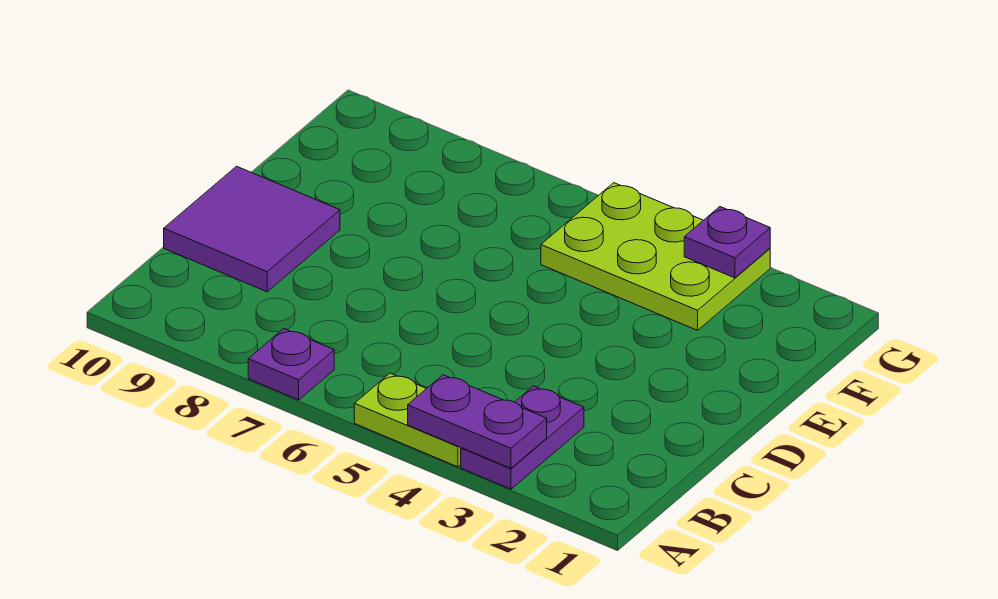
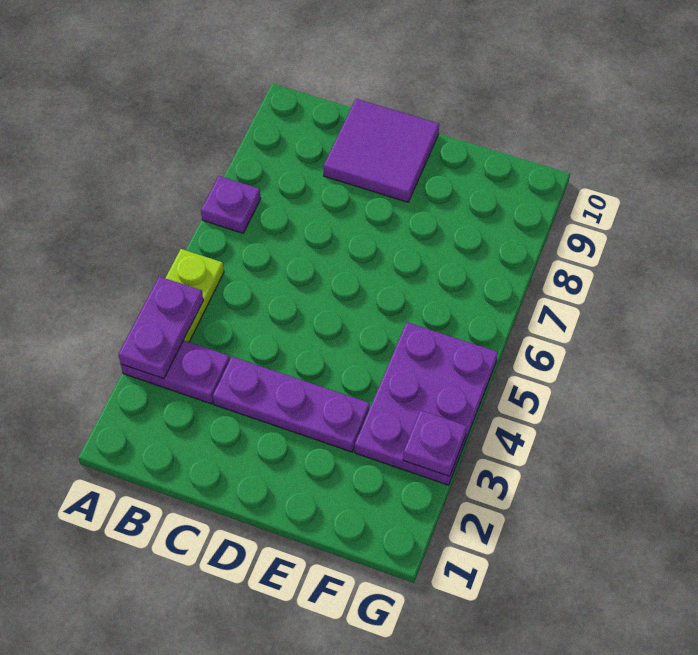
none -> purple plate C3:E3 level 1
lime plate F3:G5 level 1 -> purple plate F3:G5 level 1

